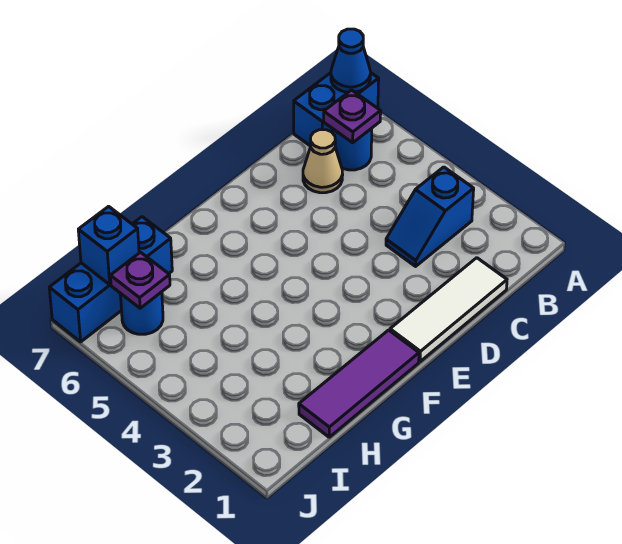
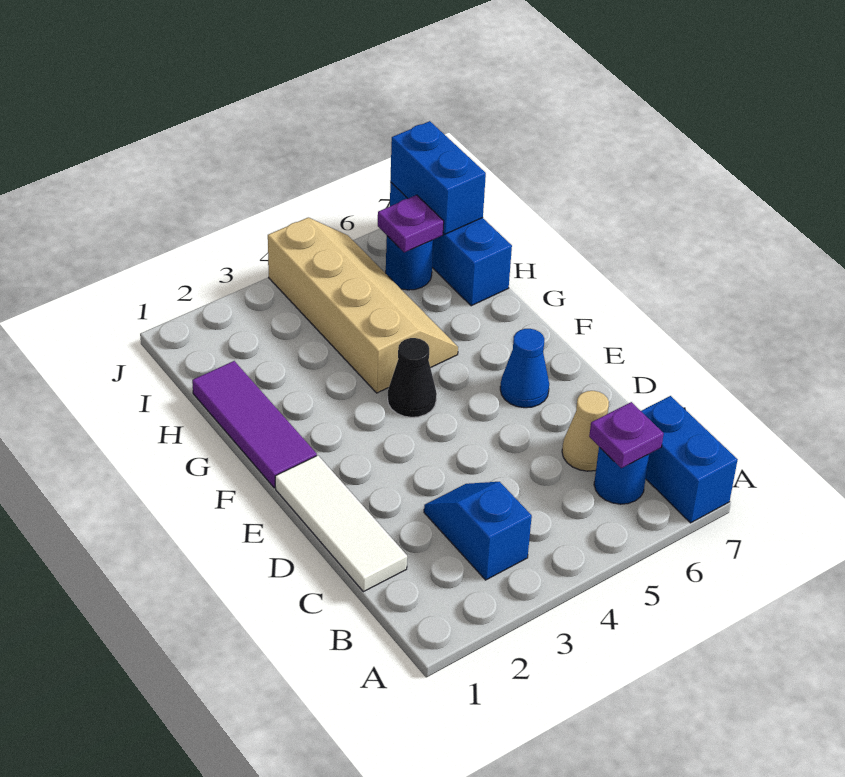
blue cone A7 level 2 -> blue cone E6 level 1
none -> black cone F4 level 1
none -> tan slope G4:J5 level 1 top 4
blue brick I7 level 2 -> blue brick I7:J7 level 2

